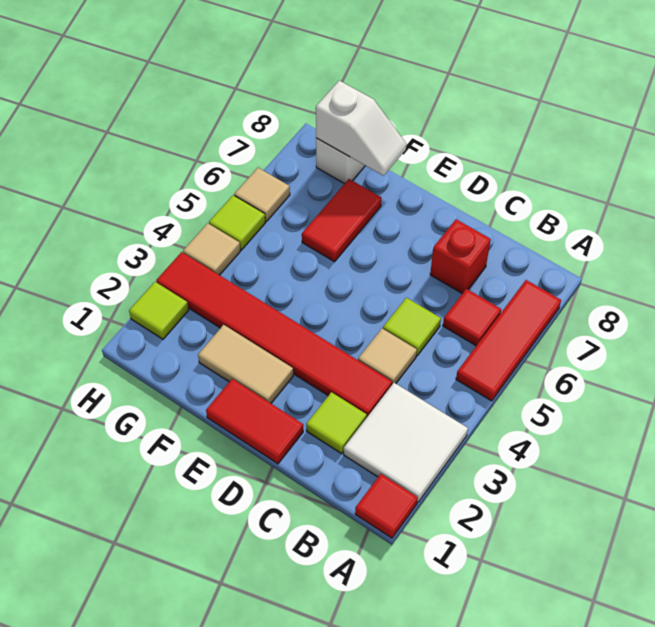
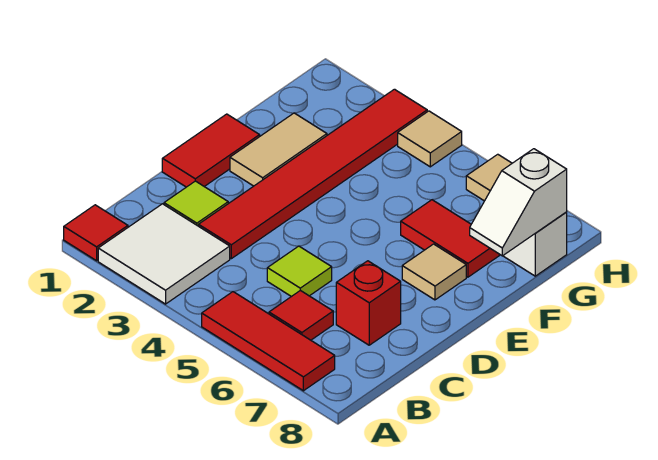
tan tile C4 level 1 -> tan tile E7 level 1
lime tile H2 level 1 -> none
lime tile H5 level 1 -> none

